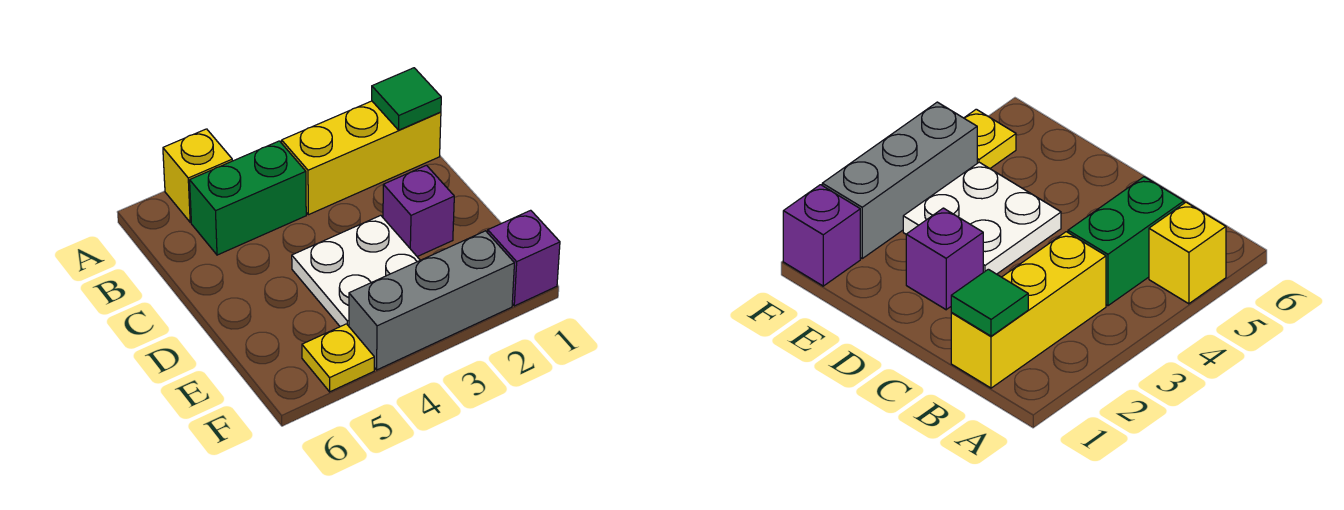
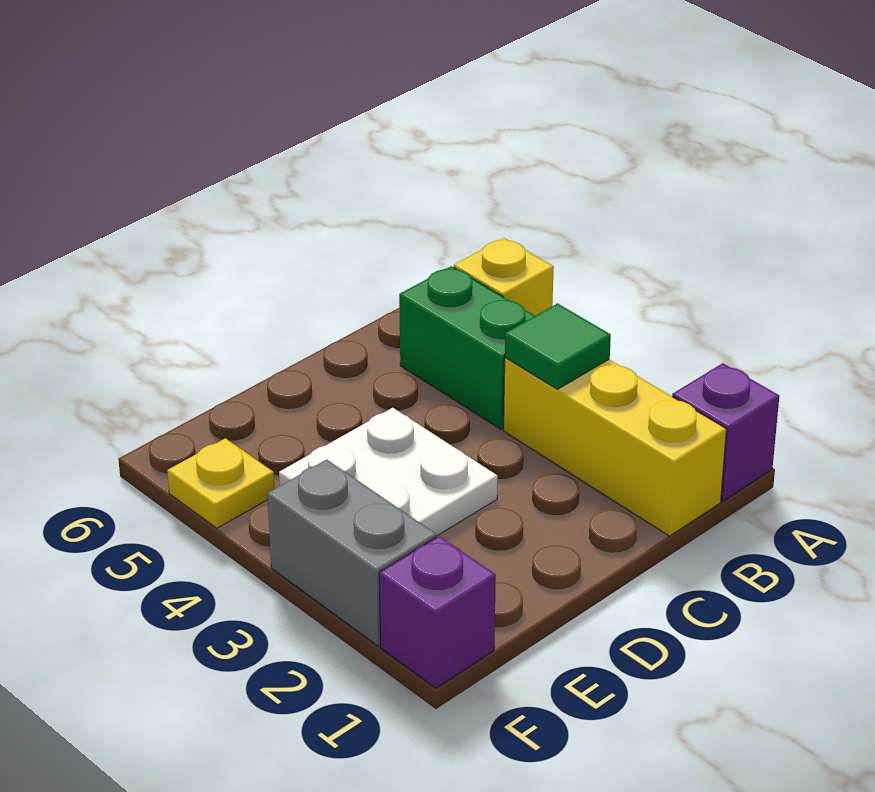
green tile B1 level 2 -> green tile B3 level 2
purple brick D2 level 1 -> purple brick A1 level 1
grey brick F2:F4 level 1 -> grey brick F2:F3 level 1

